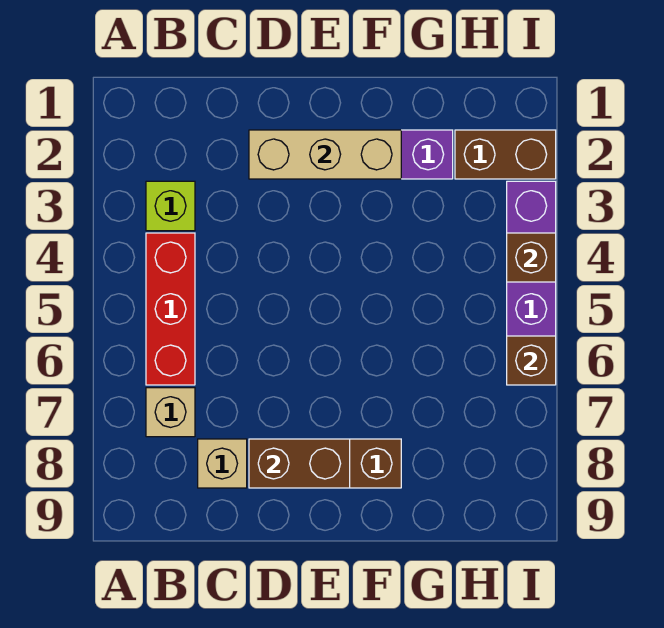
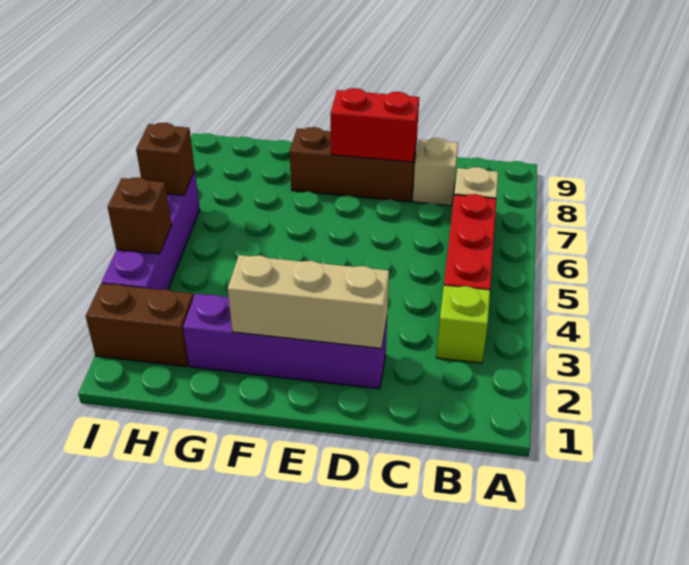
brown brick D8:E8 level 2 -> red brick D8:E8 level 2

